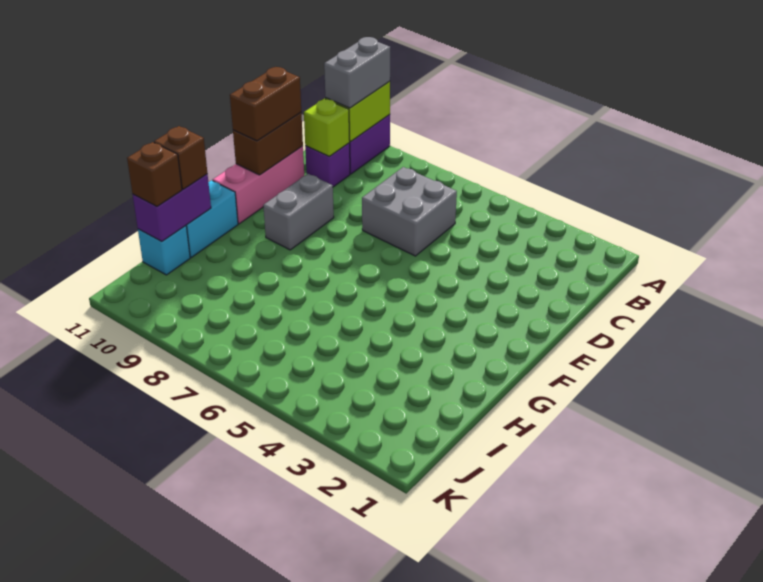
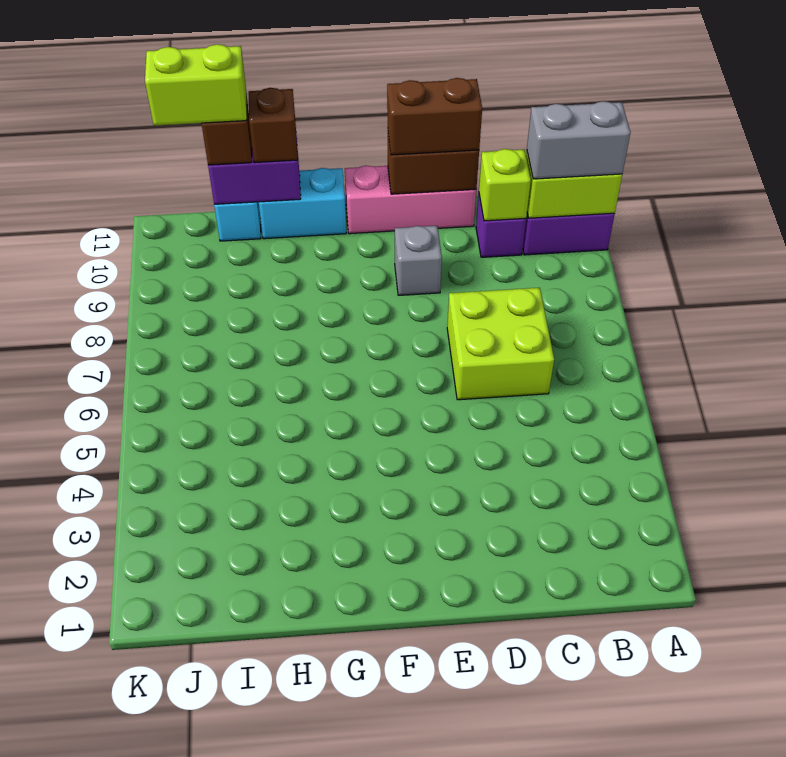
grey brick C6:D7 level 1 -> lime brick C6:D7 level 1
grey brick E9:F9 level 1 -> grey brick E9 level 1
none -> lime brick I11:J11 level 4

